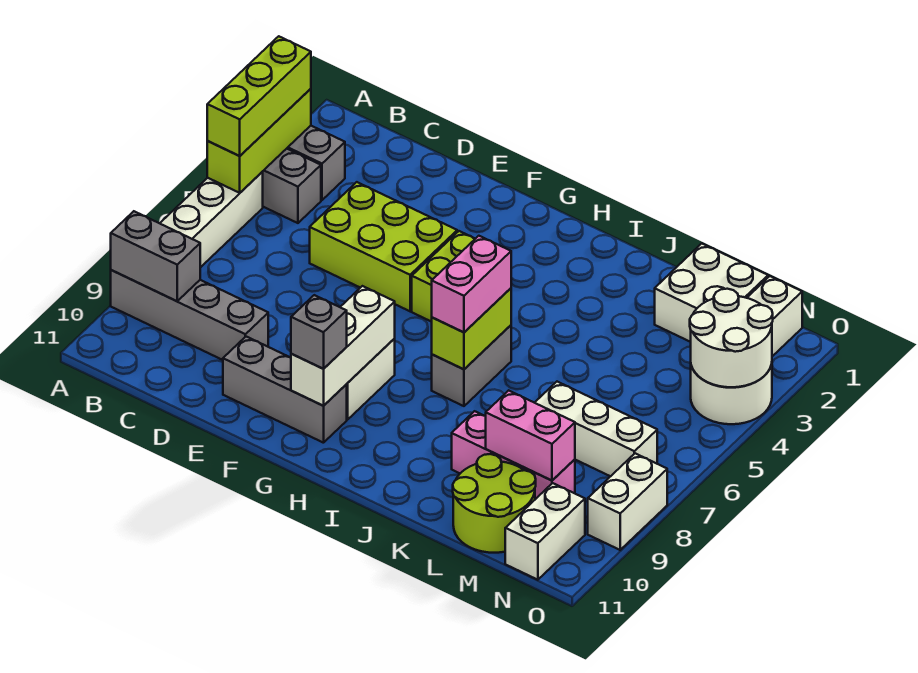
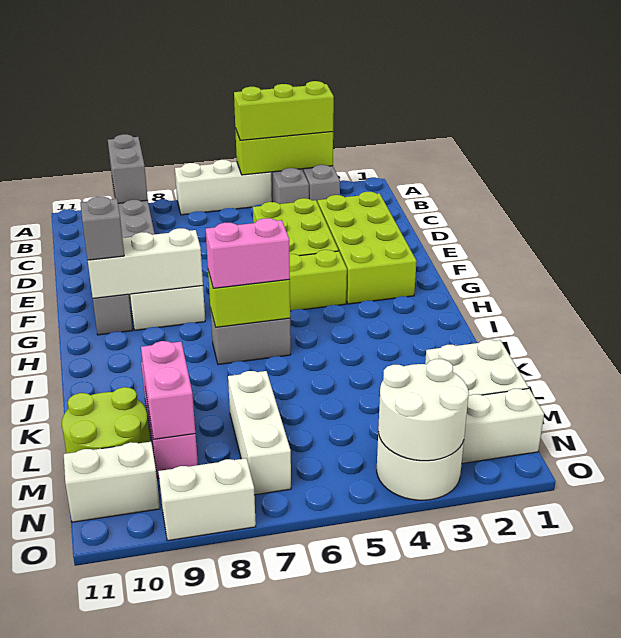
none -> lime brick D2:G3 level 1

